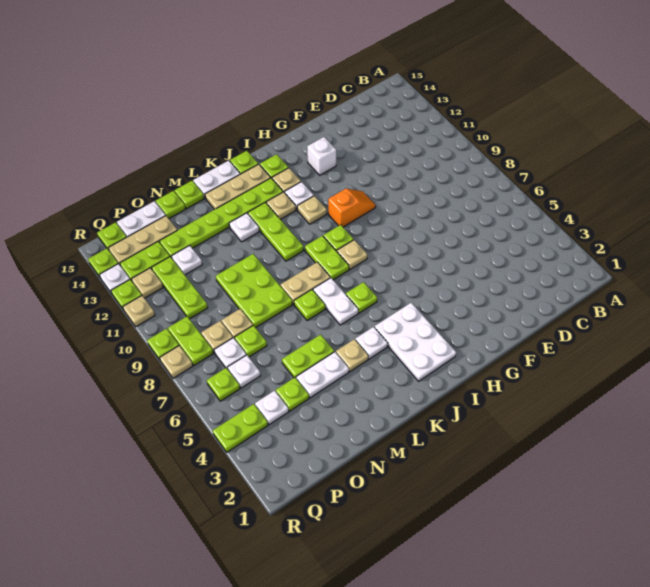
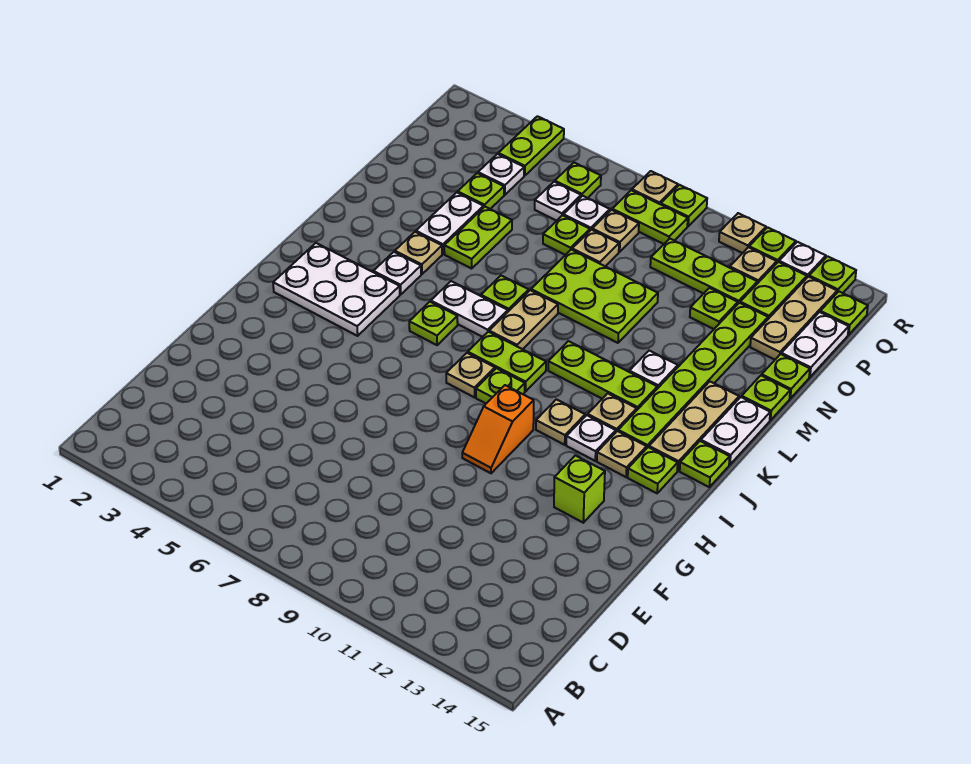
white brick G13 level 1 -> lime brick G13 level 1
white plate O12 level 1 -> lime plate O12 level 1

